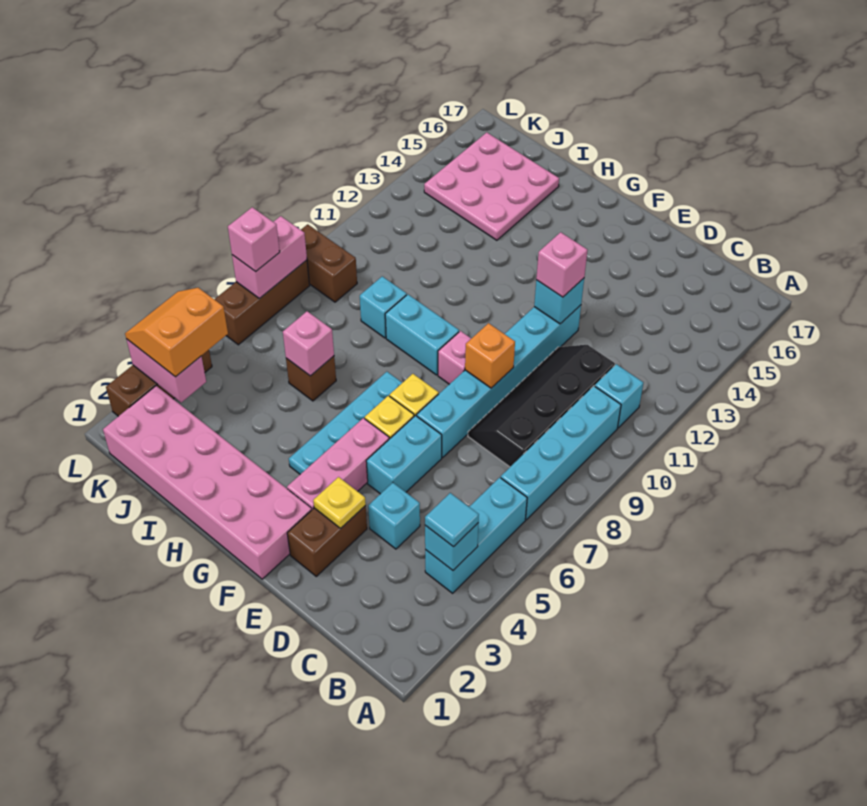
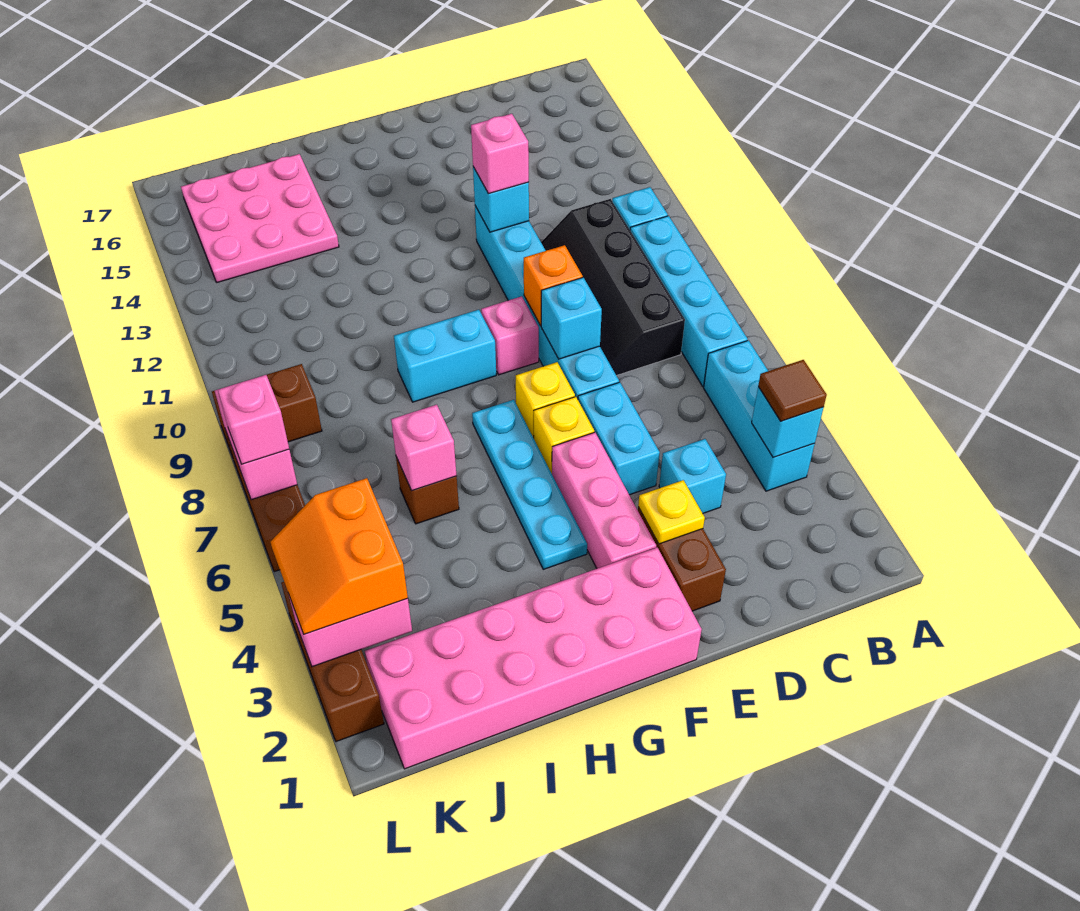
cyan tile B4 level 3 -> brown tile B4 level 3
cyan brick I9 level 1 -> cyan brick E8 level 2

